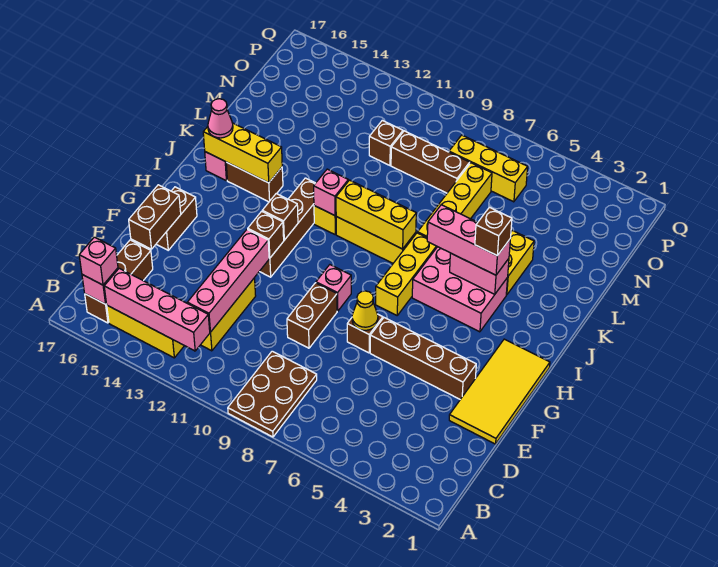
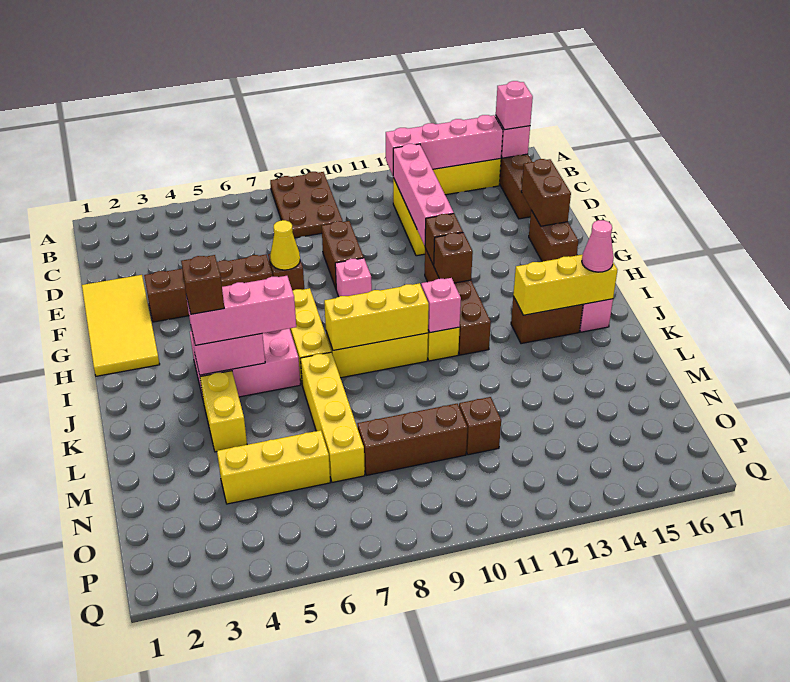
yellow brick O6:O8 level 1 -> yellow brick N4:N6 level 1

